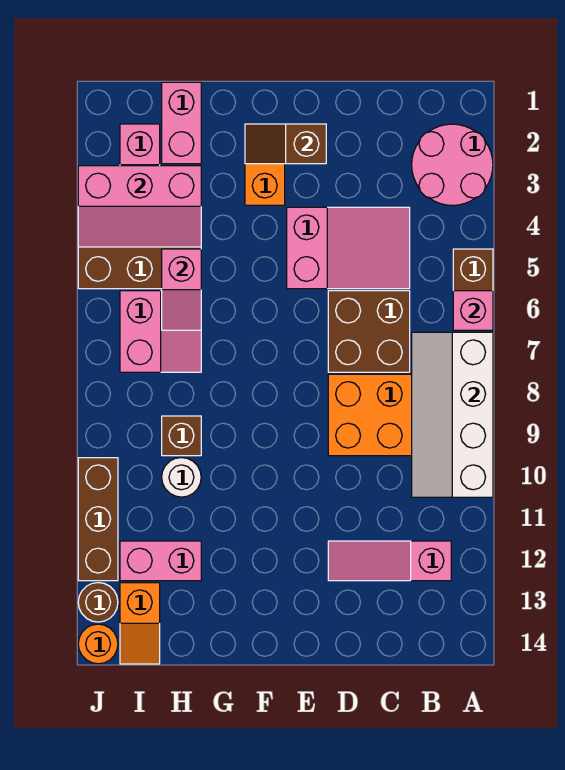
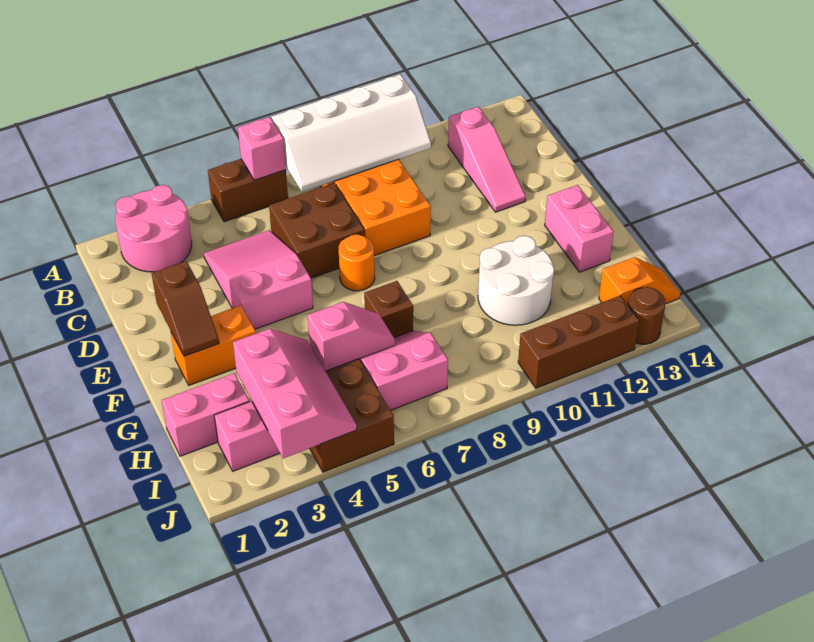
brown brick H9 level 1 -> brown brick G7 level 1
white round brick H10 level 1 -> white round brick G10:H11 level 1
pink brick H12:I12 level 1 -> pink brick F13:G13 level 1
orange round brick J14 level 1 -> orange round brick E7 level 1

